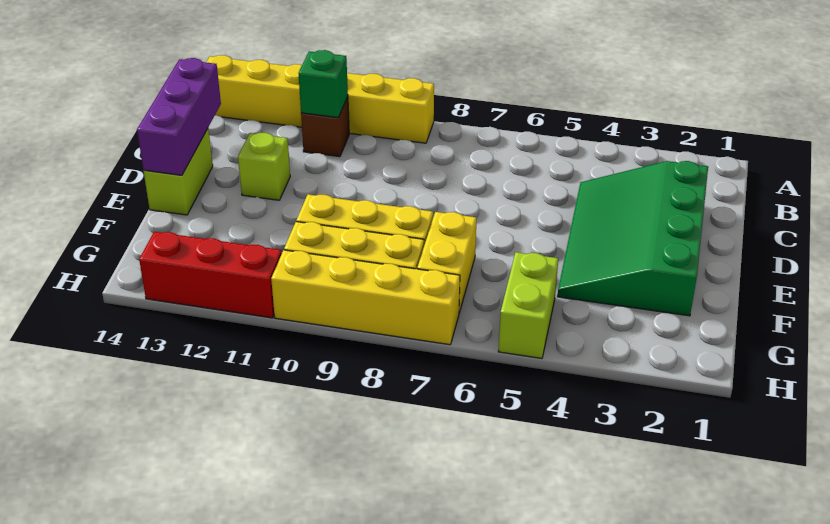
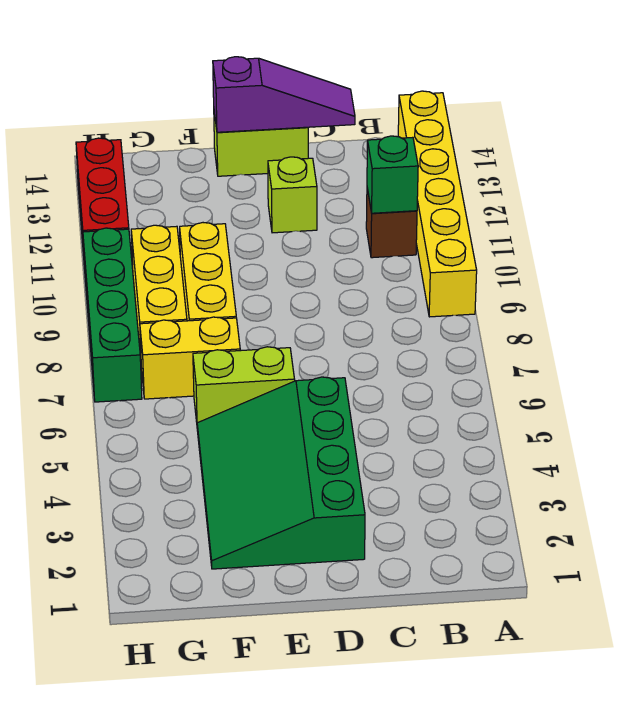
green slope C2:F4 level 1 top 2 -> green slope D2:F5 level 1 top D
purple brick C14:E14 level 2 -> purple slope C14:E14 level 2 top E
lime brick G5:H5 level 1 -> lime brick E6:F6 level 1
yellow brick H7:H10 level 1 -> green brick H7:H10 level 1

